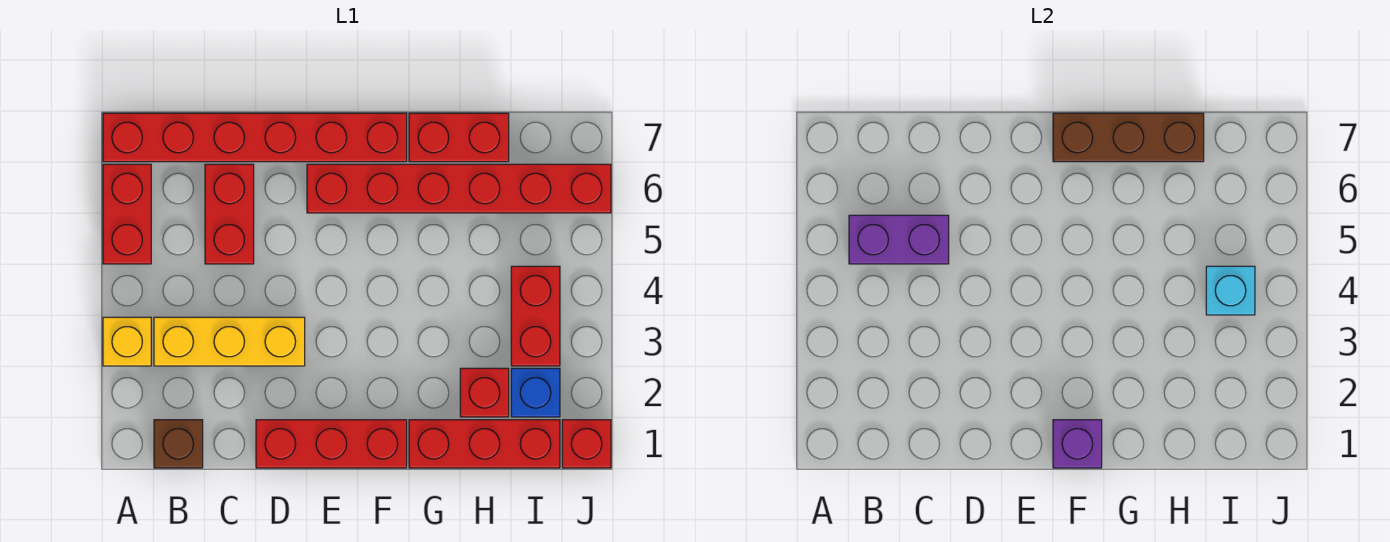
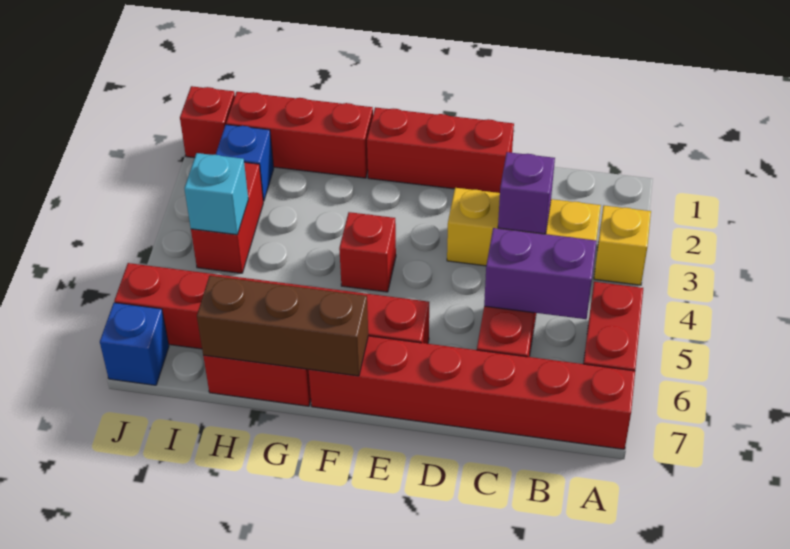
brown brick B1 level 1 -> none
purple brick F1 level 2 -> purple brick C3 level 2
red brick H2 level 1 -> red brick F4 level 1
none -> blue brick J7 level 1

